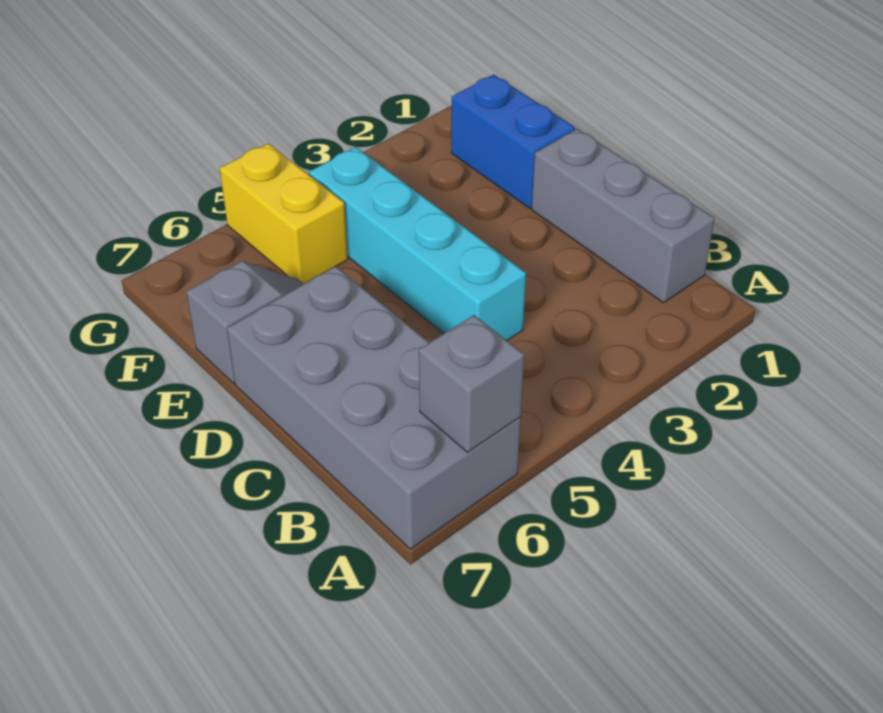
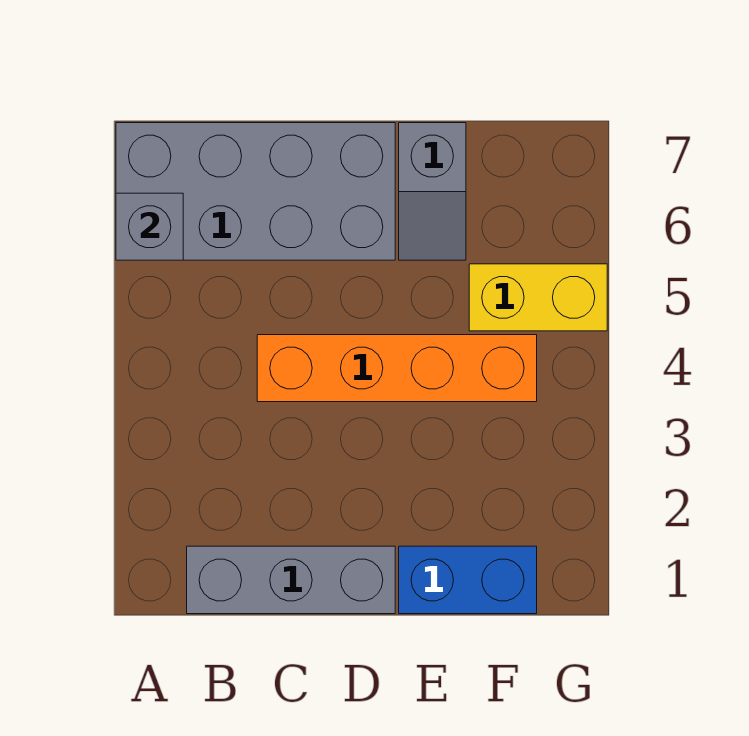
cyan brick C4:F4 level 1 -> orange brick C4:F4 level 1

